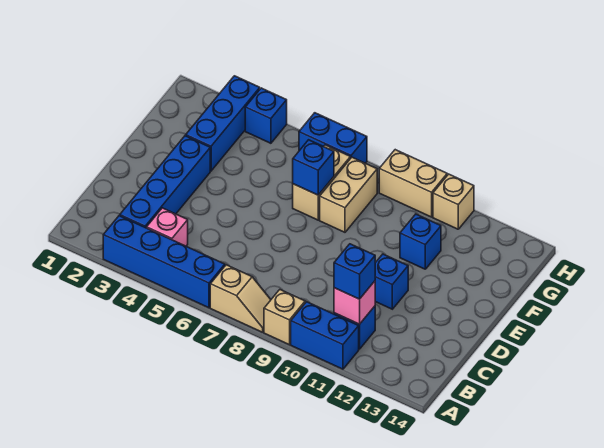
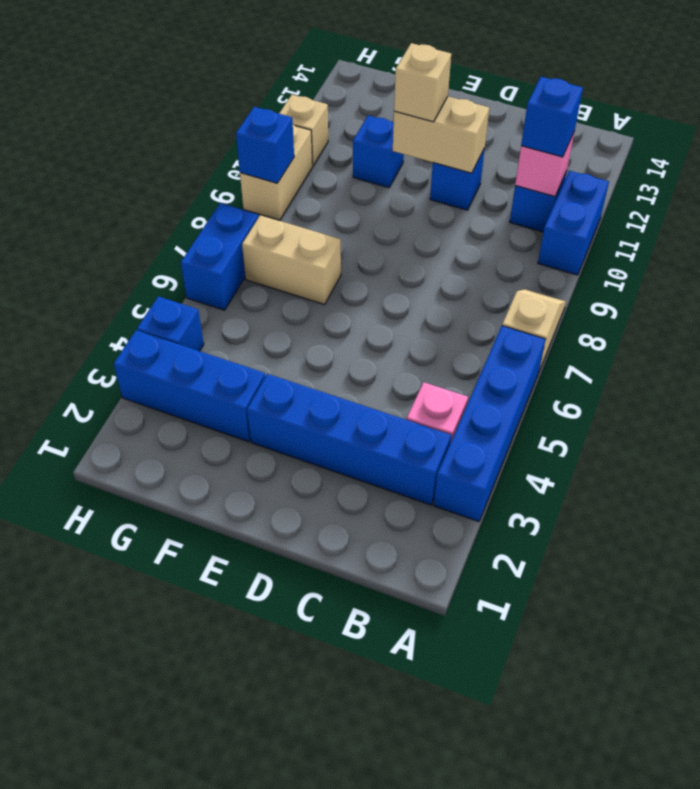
tan brick A9 level 1 -> tan brick E11 level 3
blue brick F7 level 2 -> blue brick H9 level 2
tan brick F8:G8 level 1 -> tan brick D11:E11 level 2

